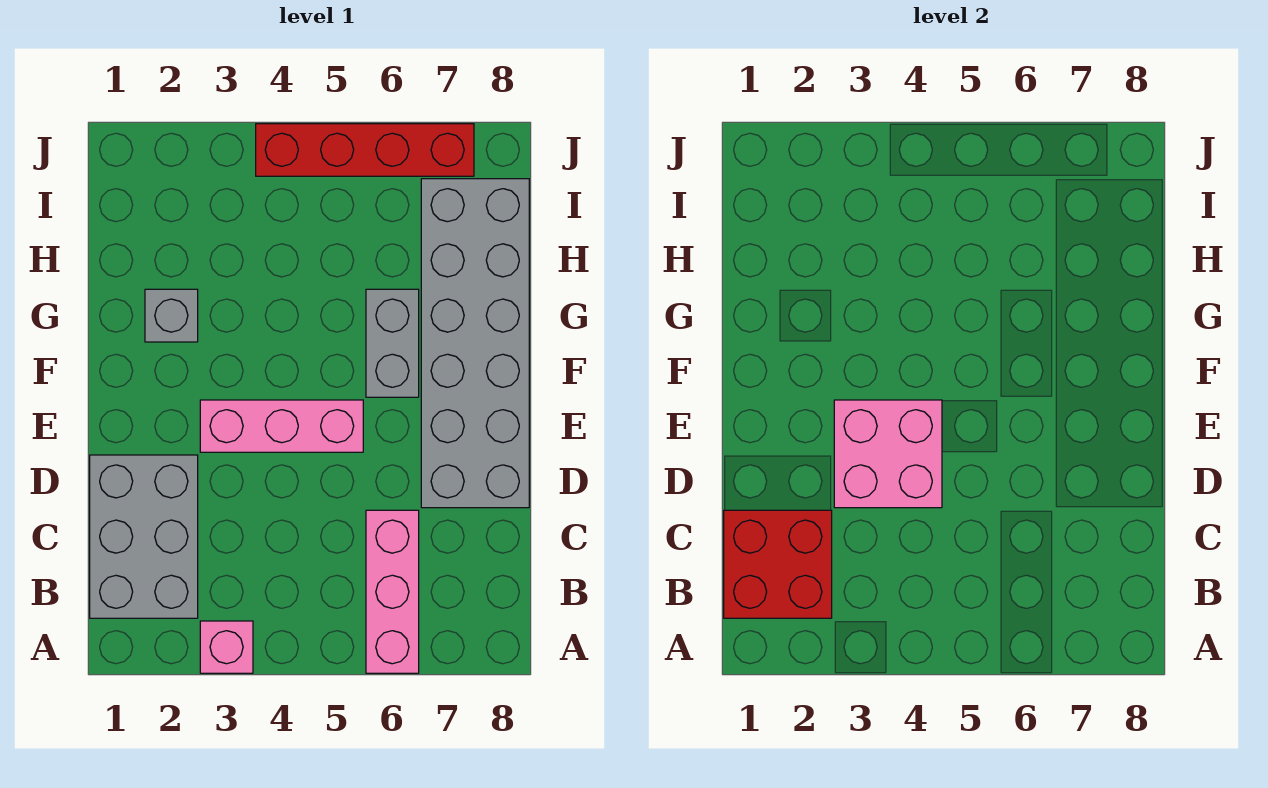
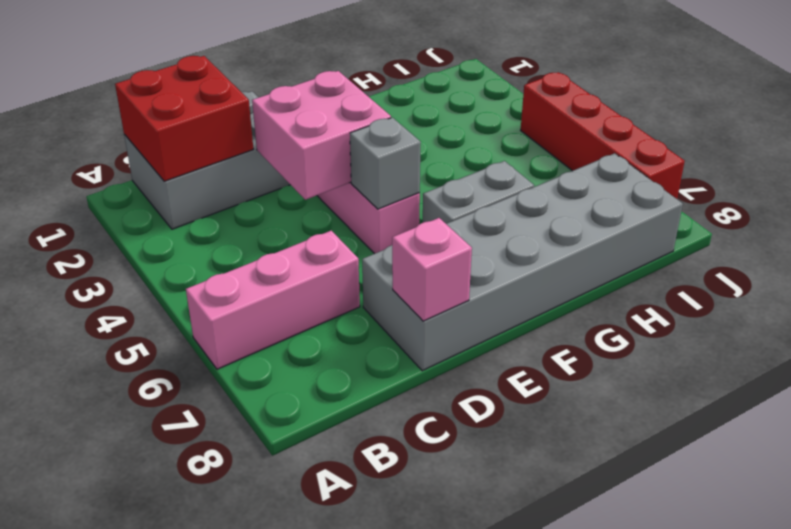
pink brick A3 level 1 -> pink brick D8 level 2
grey brick G2 level 1 -> grey brick E5 level 2

